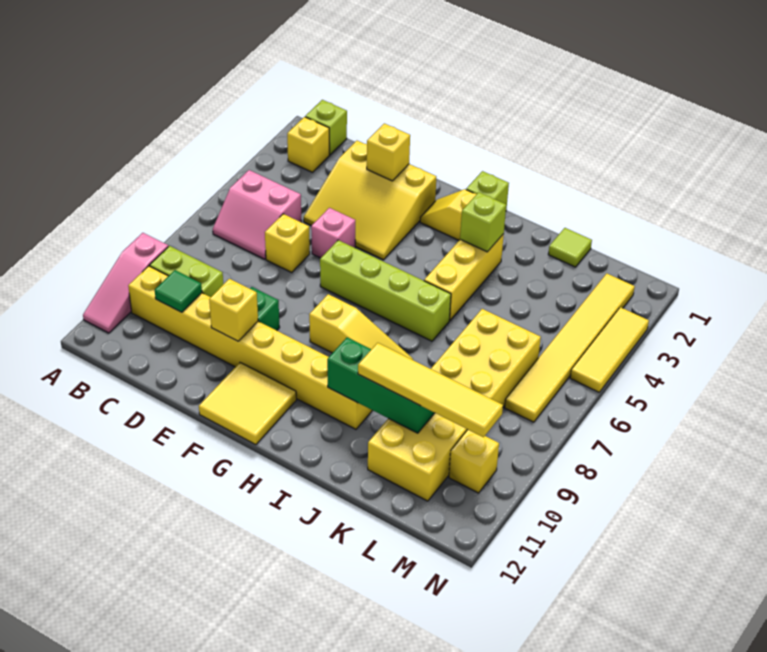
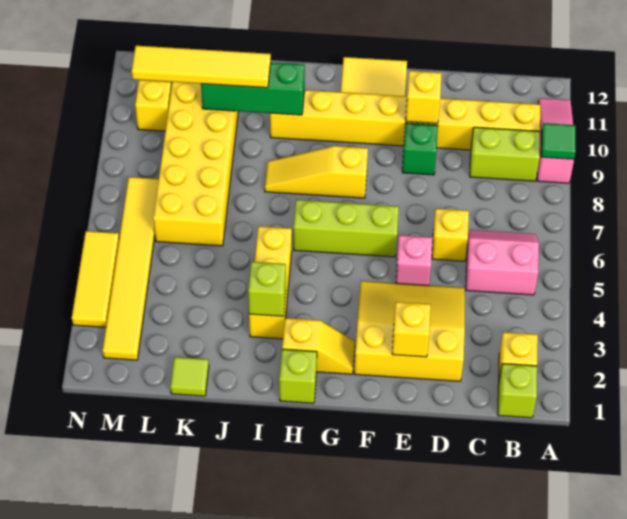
green tile C10 level 2 -> green tile A9 level 2
lime brick F6:I6 level 1 -> lime brick F6:H6 level 1

